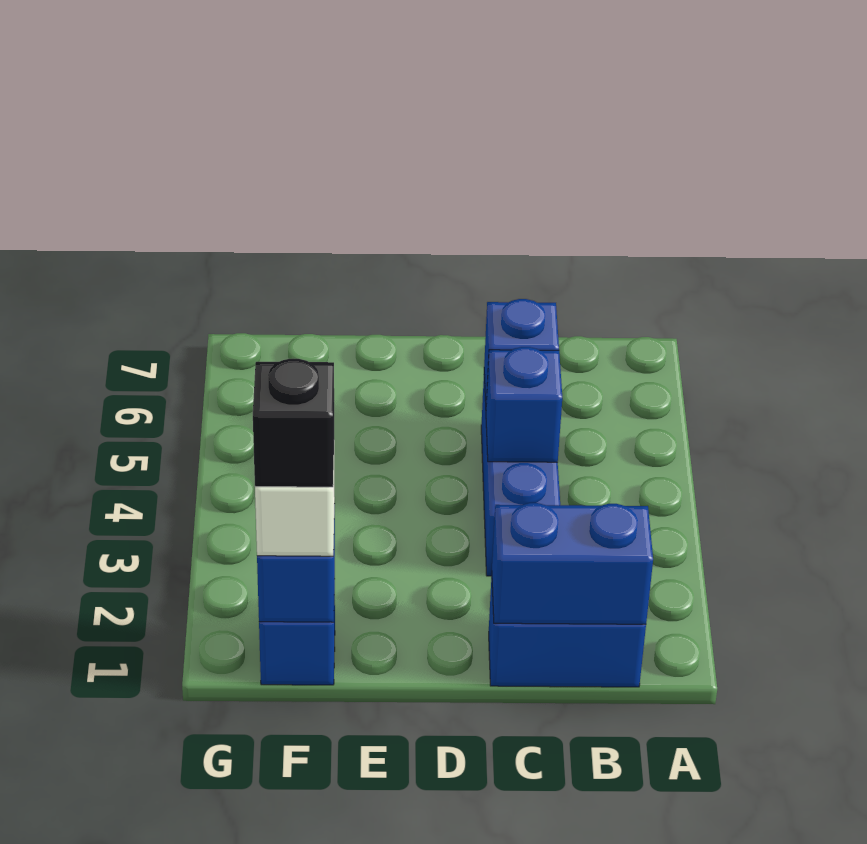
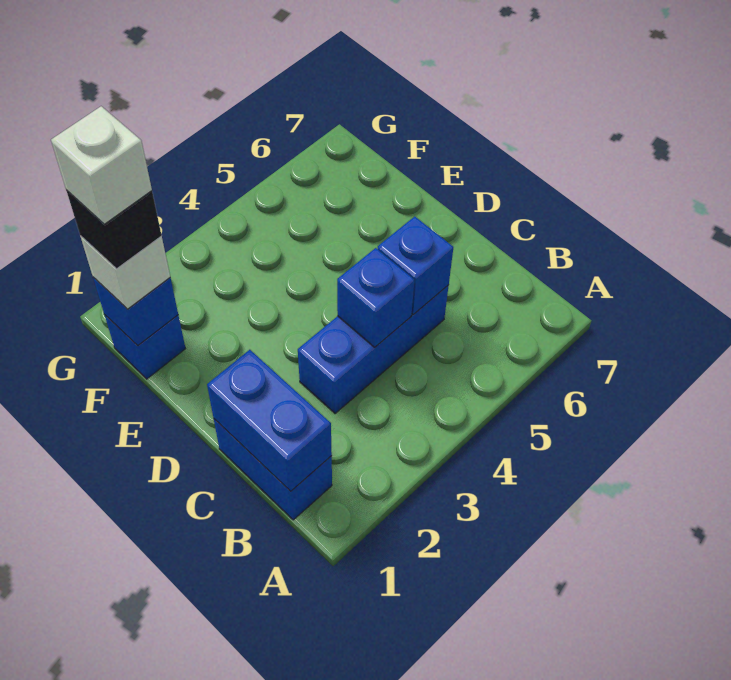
none -> white brick F1 level 5

